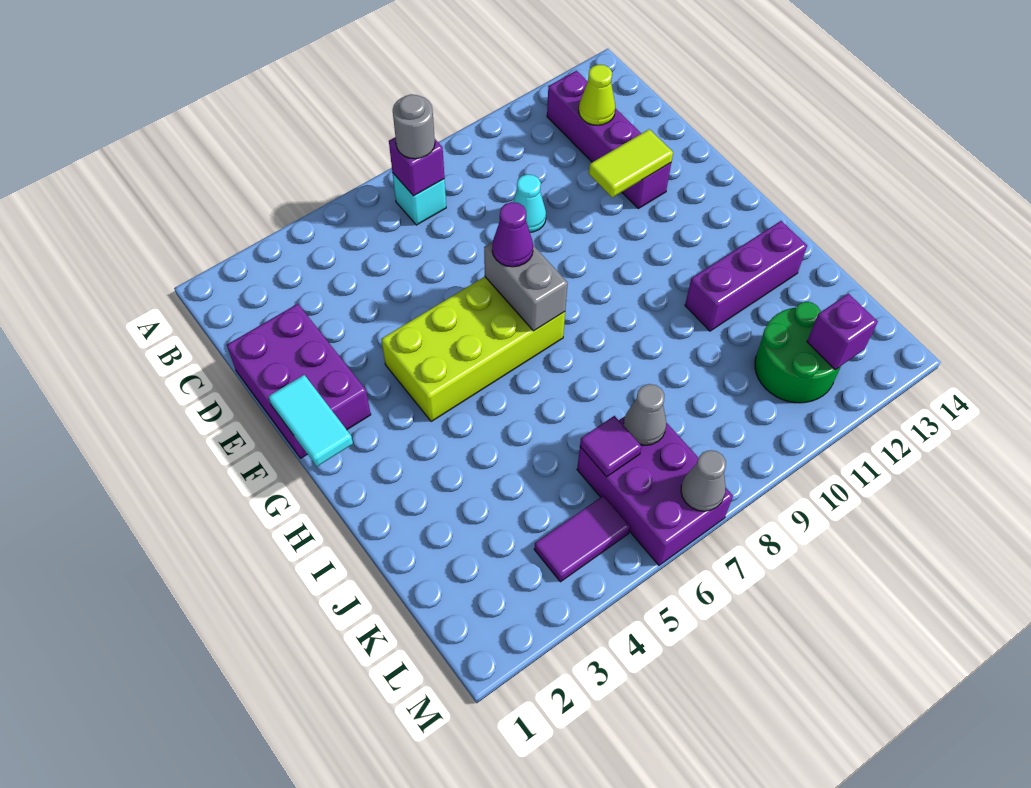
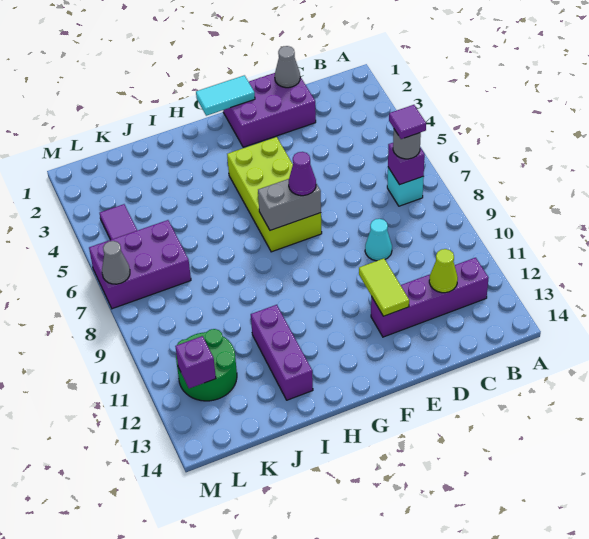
purple tile K6 level 2 -> purple tile B7 level 4
grey cone K7 level 2 -> grey cone D1 level 2

